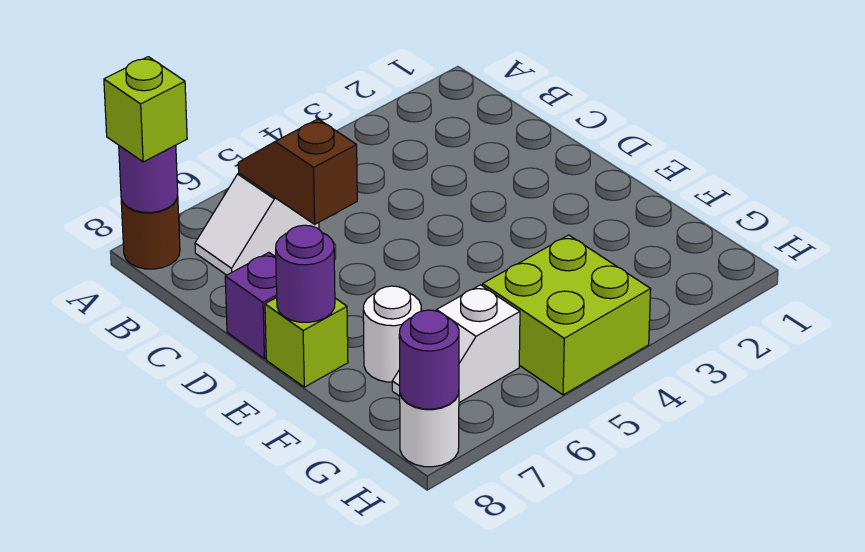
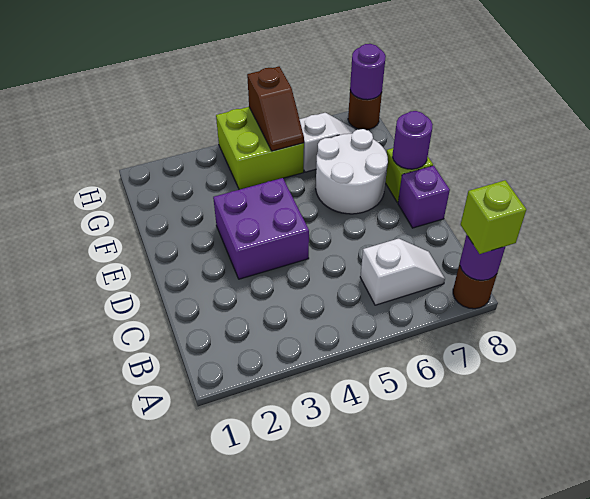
brown slope B6:C6 level 2 top C -> brown slope G5:H5 level 2 top H
none -> purple brick D3:E4 level 1
white round brick F7 level 1 -> white round brick E6:F7 level 1
white round brick H8 level 1 -> brown round brick H8 level 1

